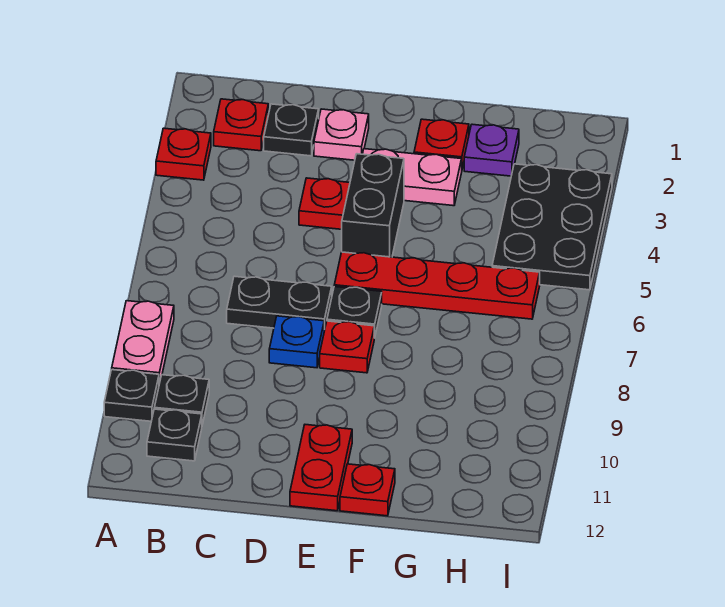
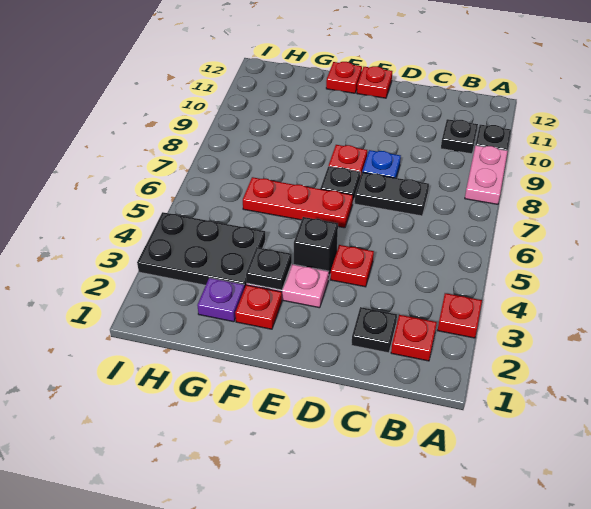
black plate B11 level 1 -> black plate F3 level 2
pink plate D2 level 1 -> none
black brick E4:E5 level 1 -> black brick E4 level 1
red plate E6:H6 level 1 -> red plate E6:G6 level 1
red plate E11:E12 level 1 -> red plate E12 level 1
black plate H3:I5 level 1 -> black plate G3:I4 level 1

